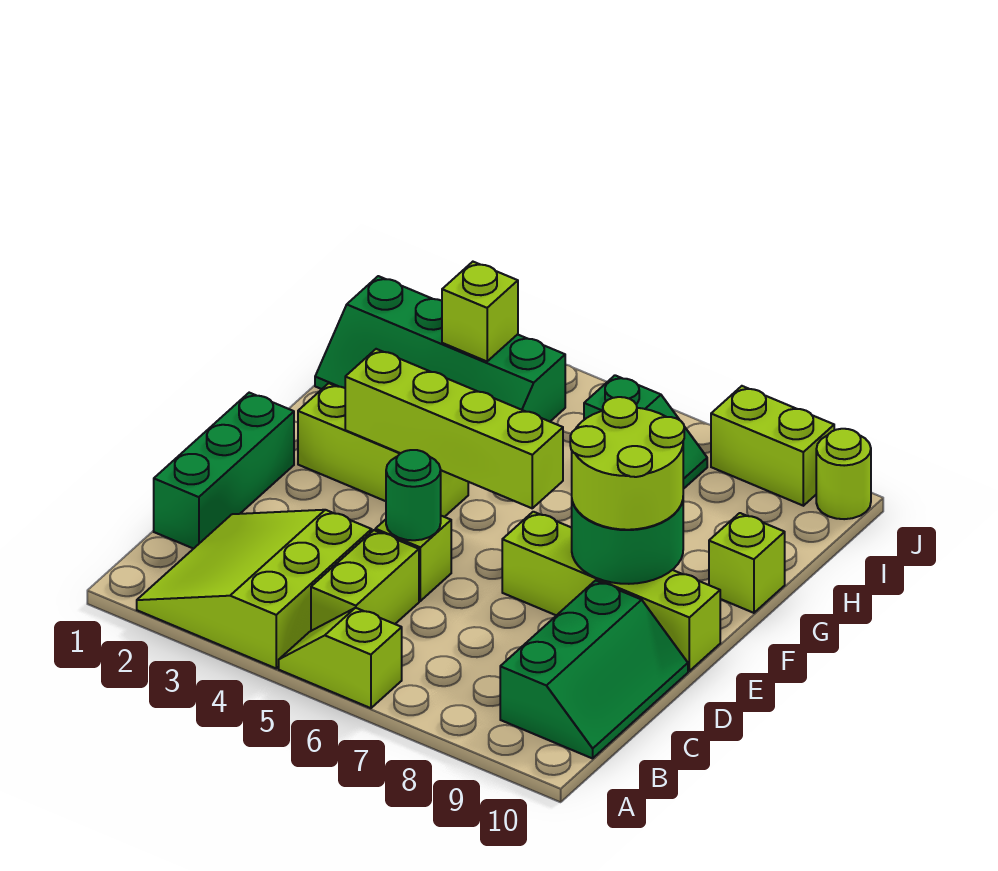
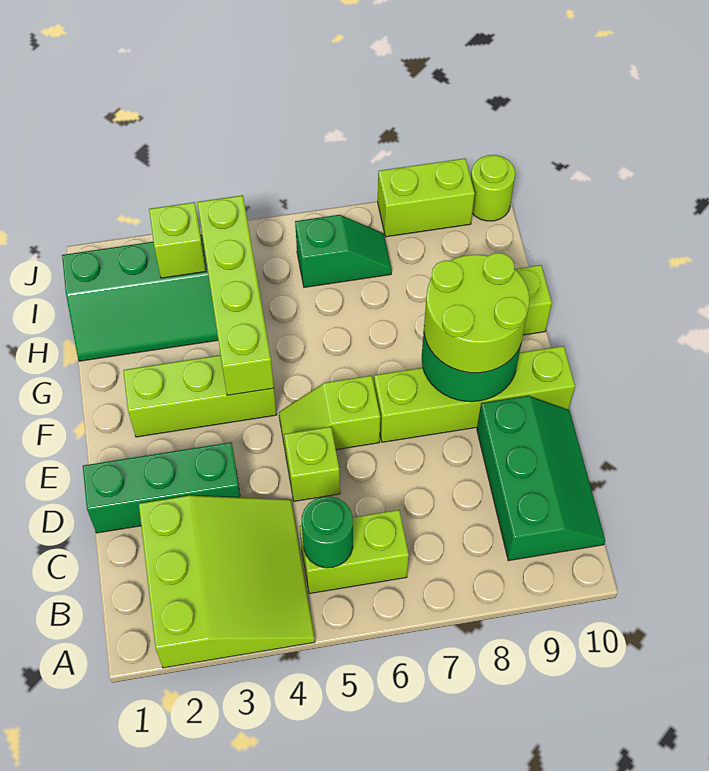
lime slope A2:C4 level 1 top 4 -> lime slope A2:C4 level 1 top 2
lime slope A5:A6 level 1 top 6 -> lime slope E5:E6 level 1 top 6
lime brick B5:C5 level 1 -> lime brick B5:B6 level 1
green brick C1:E1 level 1 -> green brick D1:D3 level 1
green round brick D5 level 2 -> green round brick B5 level 2
lime brick F3:F6 level 2 -> lime brick F4:I4 level 2

